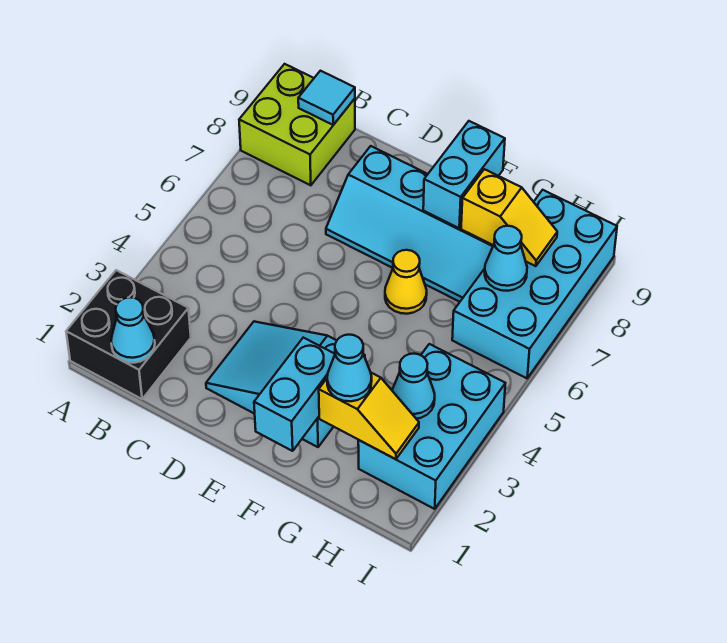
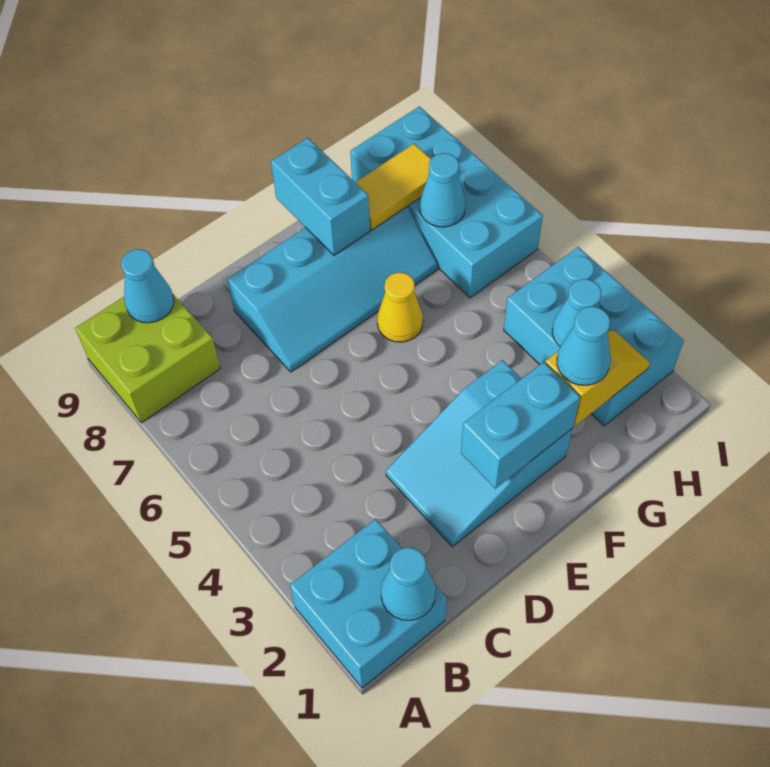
black brick A1:B2 level 1 -> cyan brick A1:B2 level 1
cyan tile B9 level 2 -> cyan cone B9 level 2
cyan brick F1:F2 level 2 -> cyan brick E2:F2 level 2
yellow slope G8:H8 level 2 top G -> yellow tile G8:H8 level 2

